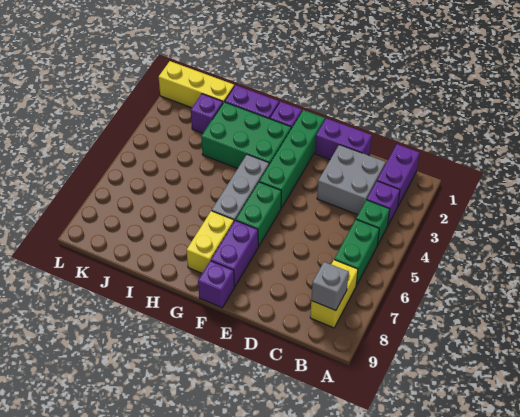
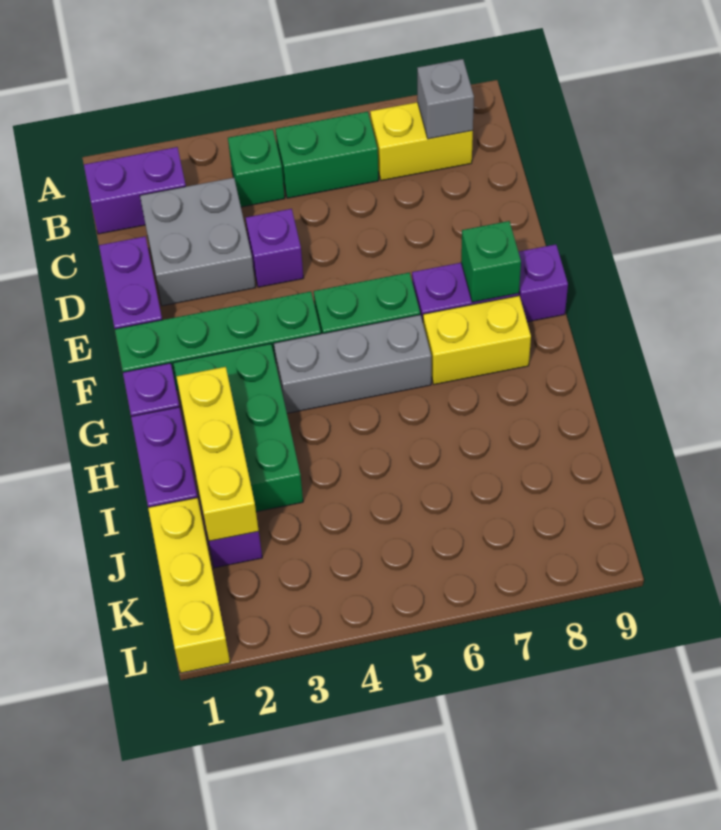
purple brick B3 level 1 -> purple brick D4 level 1
none -> green brick F8 level 2
none -> yellow brick H2:J2 level 2

